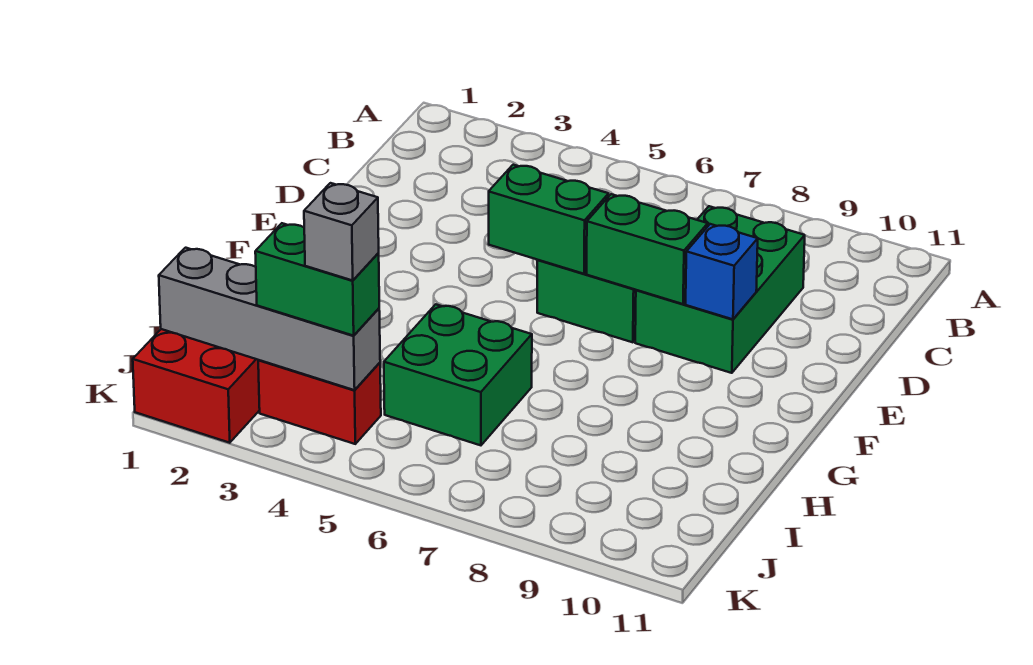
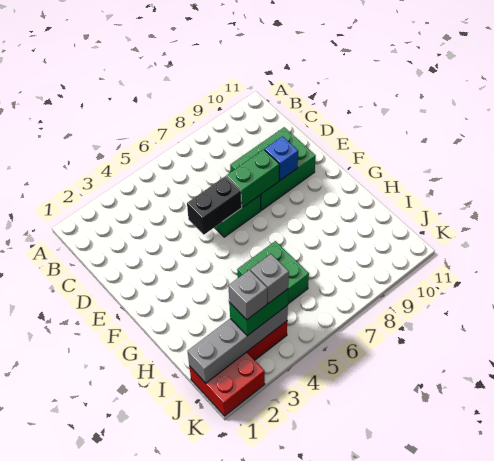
green brick C8:E9 level 1 -> green brick D8:E10 level 1
green brick E5:E6 level 2 -> black brick E5:E6 level 2
none -> grey brick J3 level 4

